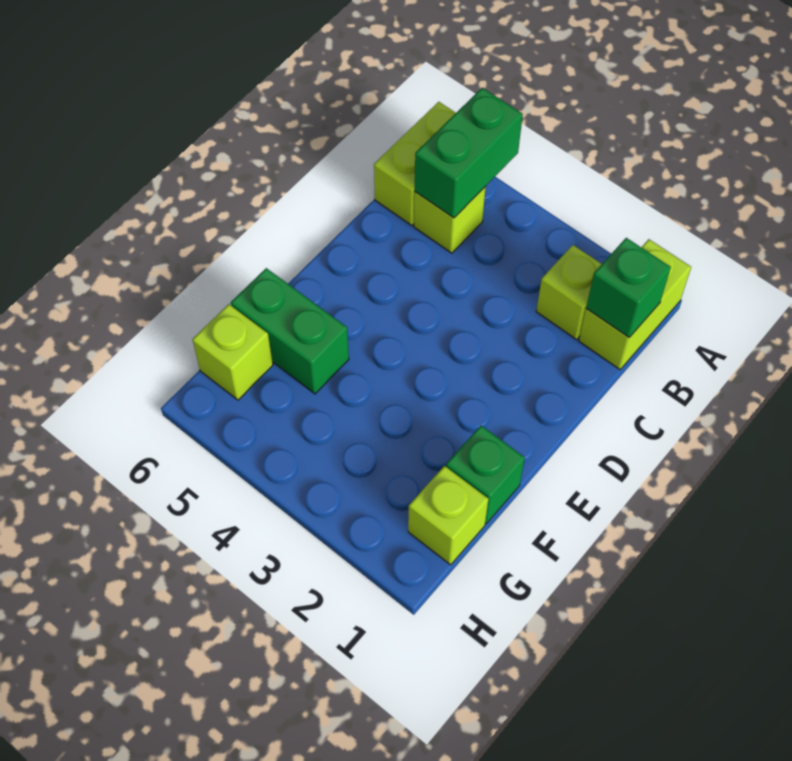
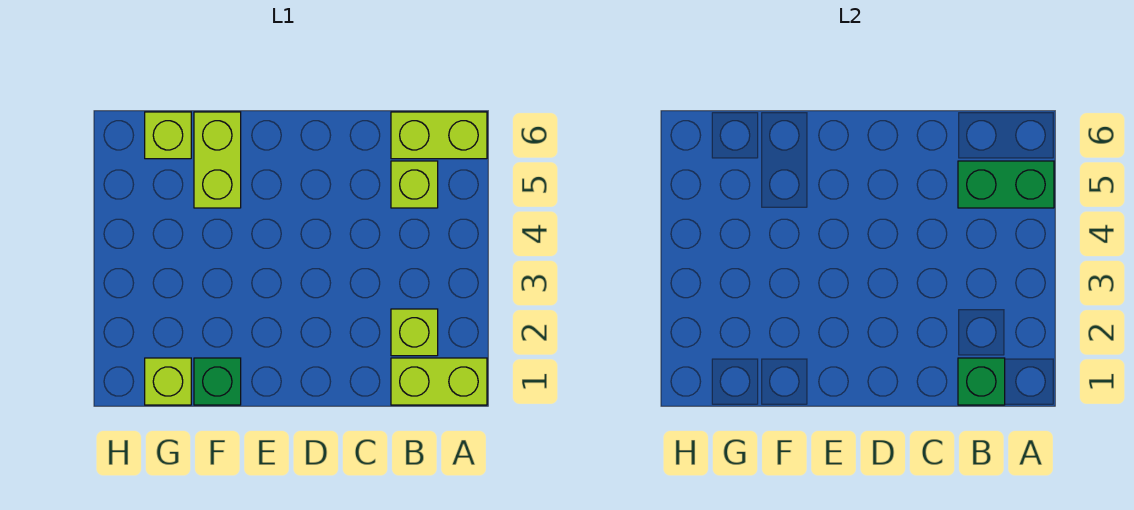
green brick F5:F6 level 1 -> lime brick F5:F6 level 1

